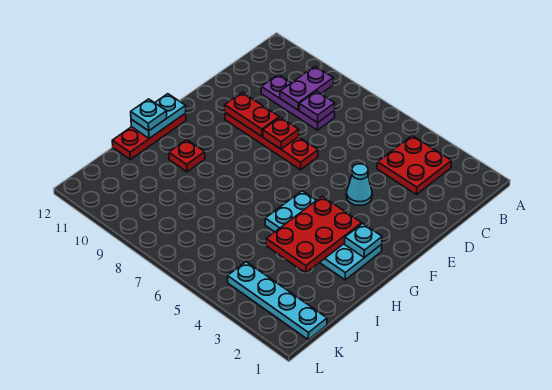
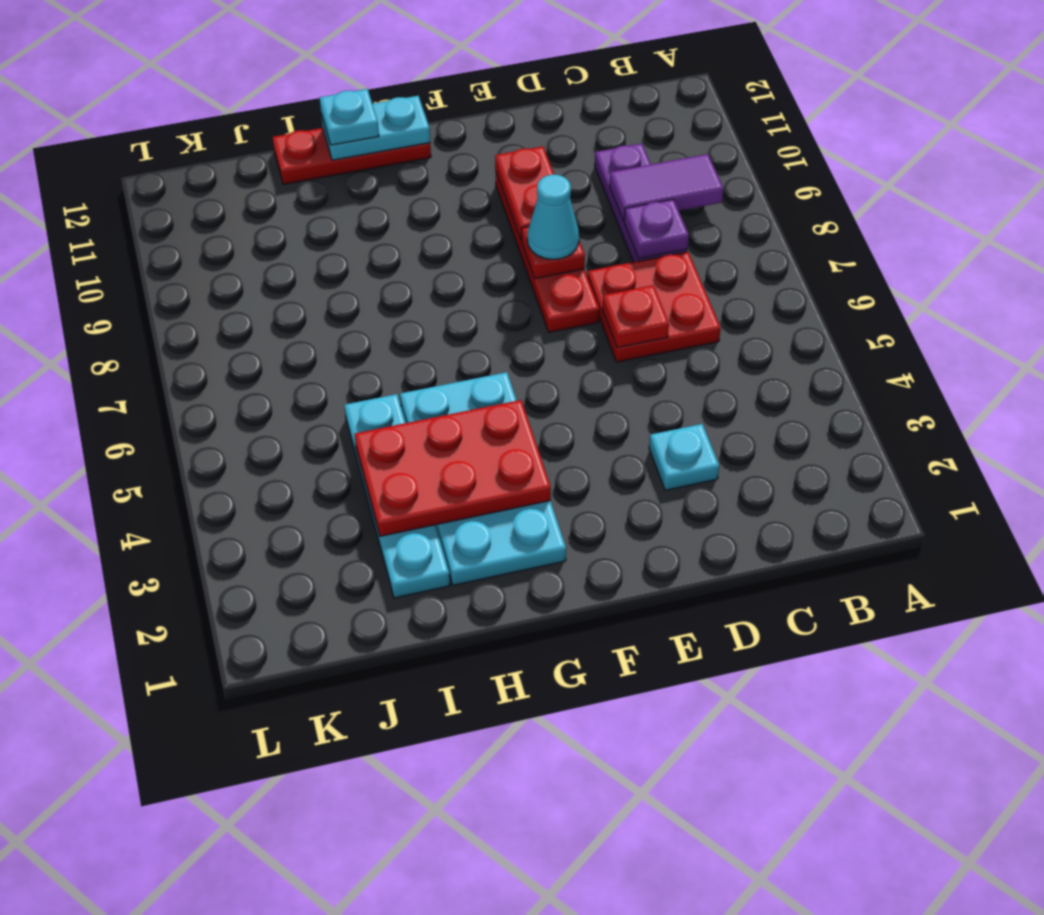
red plate B3:C4 level 1 -> red plate C6:D7 level 1
purple plate B9:C9 level 2 -> purple tile B9:C9 level 2
cyan cone E4 level 1 -> cyan cone E8 level 3
cyan plate G2 level 2 -> cyan plate D3 level 1
red plate H10 level 1 -> red plate D6 level 2
cyan plate K1:K4 level 1 -> cyan plate I2:I5 level 1

